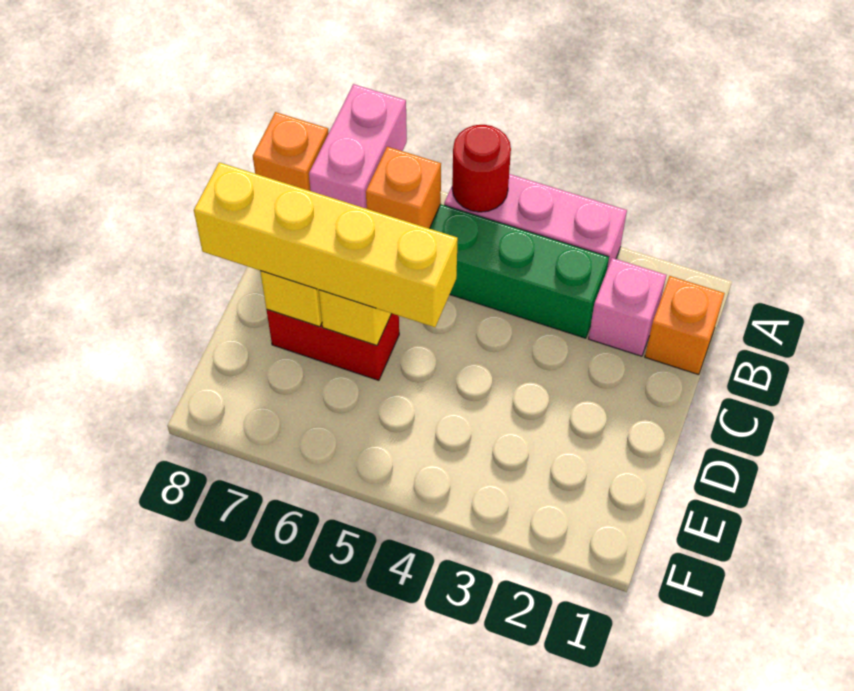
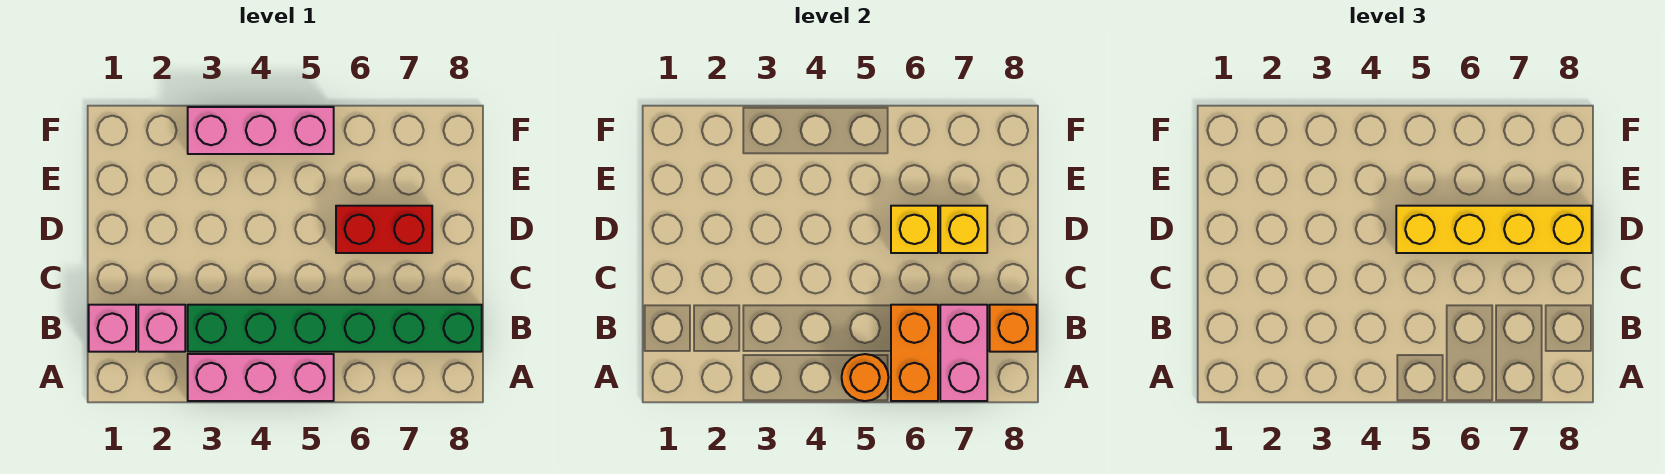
red round brick A5 level 2 -> orange round brick A5 level 2
orange brick B1 level 1 -> pink brick B1 level 1
orange brick B6 level 2 -> orange brick A6:B6 level 2
none -> pink brick F3:F5 level 1

